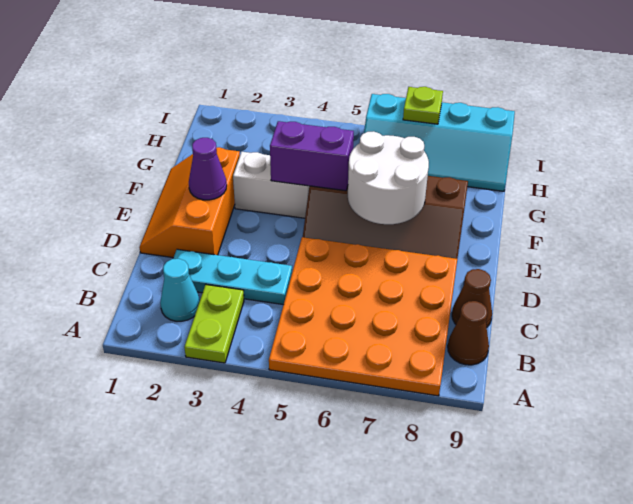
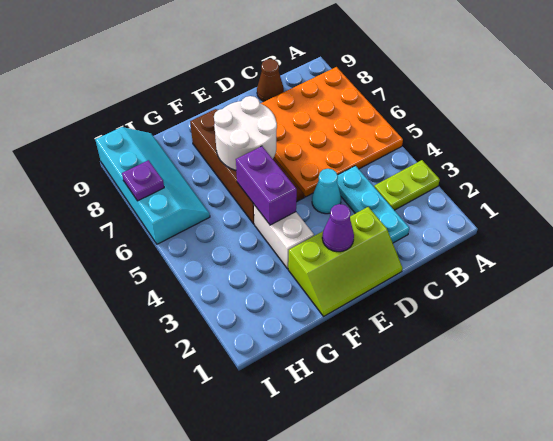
cyan cone B2 level 1 -> cyan cone D4 level 1
brown cone B9 level 1 -> none
orange slope D1:F2 level 1 top 2 -> lime slope D1:F2 level 1 top 2
lime plate I7 level 2 -> purple plate I7 level 2

